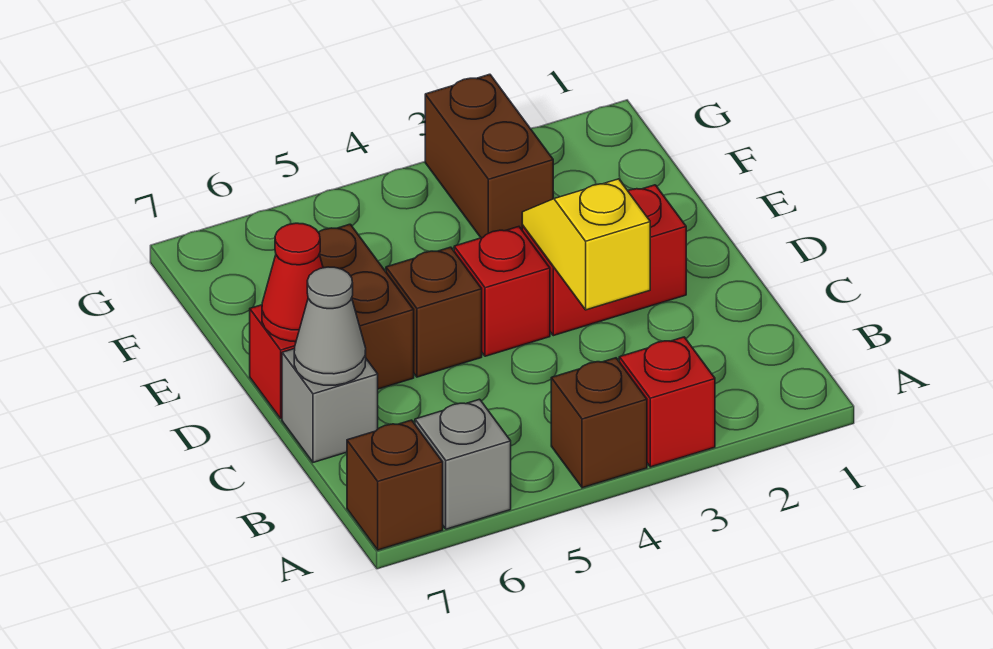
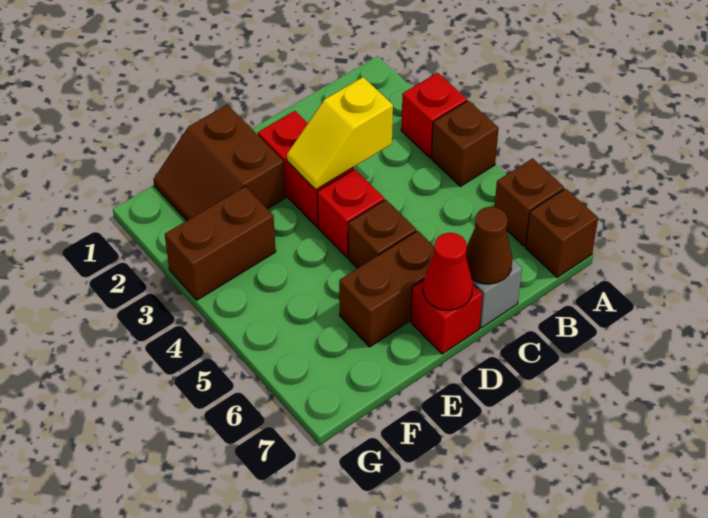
grey brick A6 level 1 -> brown brick A6 level 1
grey cone C7 level 2 -> brown cone C7 level 2
none -> brown slope E1:F2 level 1 top E

